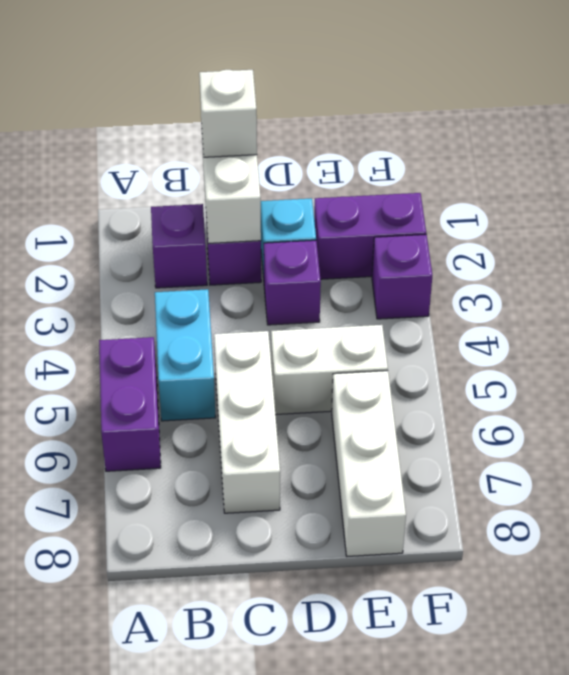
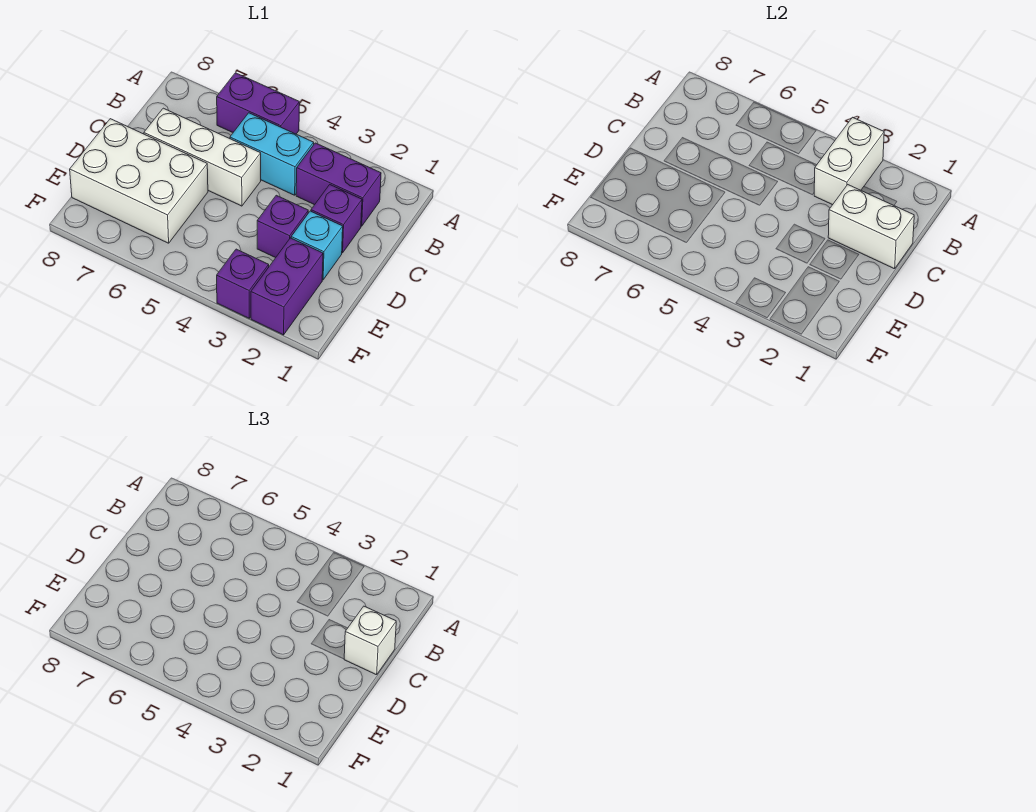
purple brick B2 level 1 -> purple brick B2:B3 level 1
white brick D5:E5 level 1 -> white brick A3:B3 level 2
white brick E6:E8 level 1 -> white brick D6:E8 level 1

